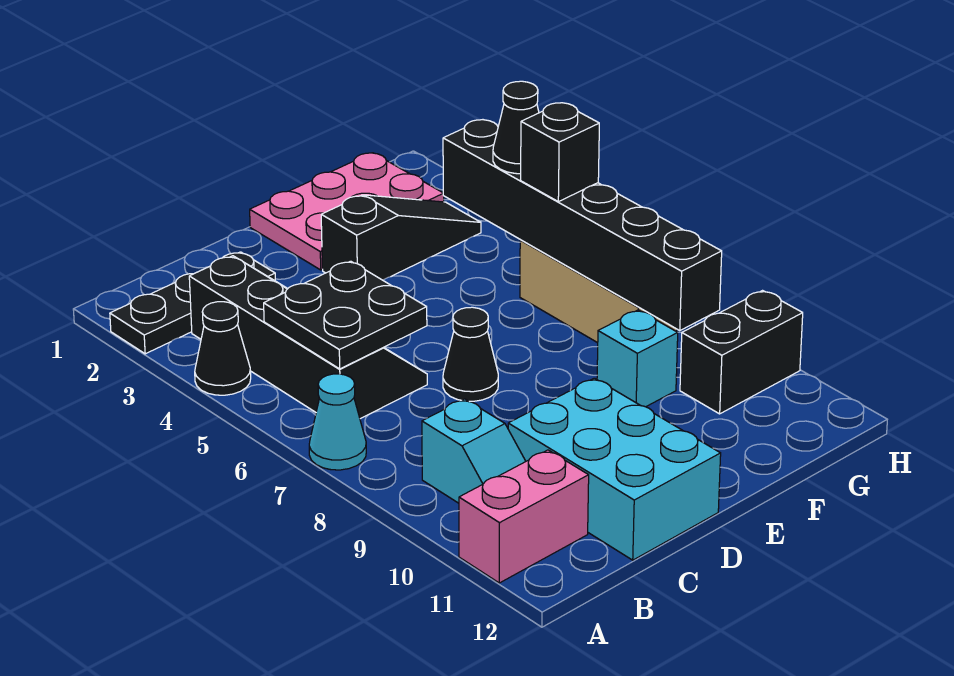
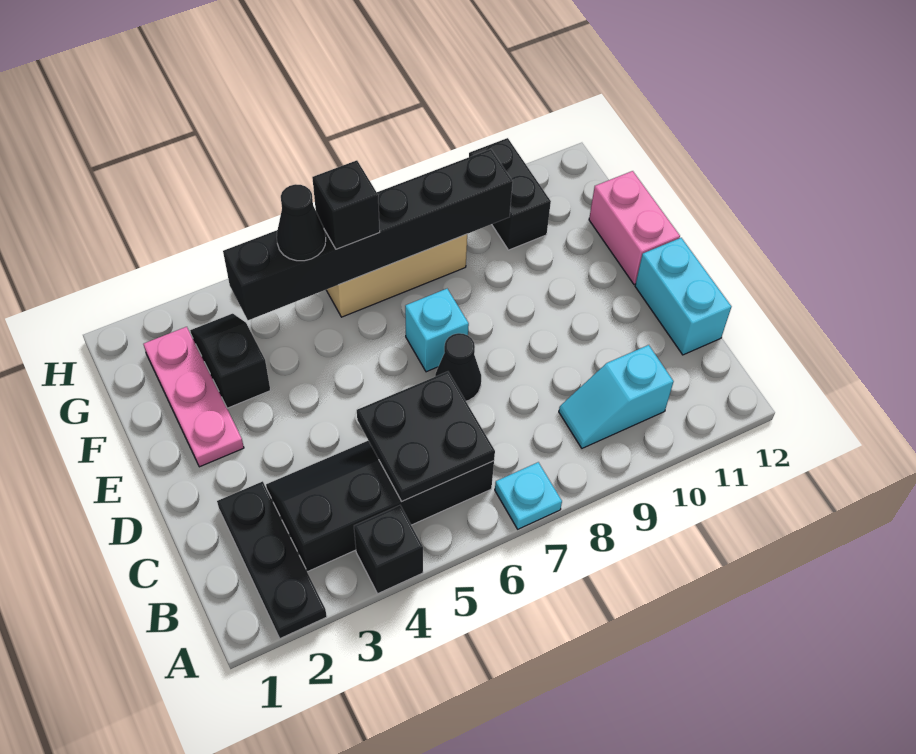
black cone A4 level 1 -> black brick A4 level 1
cyan cone A7 level 1 -> cyan plate A7 level 1
pink brick A11:B11 level 1 -> pink brick E12:F12 level 1
cyan slope B9:B10 level 1 top 9 -> cyan slope B9:B10 level 1 top 10
cyan brick C10:D12 level 1 -> cyan brick C12:D12 level 1
pink plate E1:G2 level 1 -> pink plate E2:G2 level 1
black slope E3:G3 level 1 top E -> black slope F3:G3 level 1 top F
cyan brick F9 level 1 -> cyan brick E7 level 1

